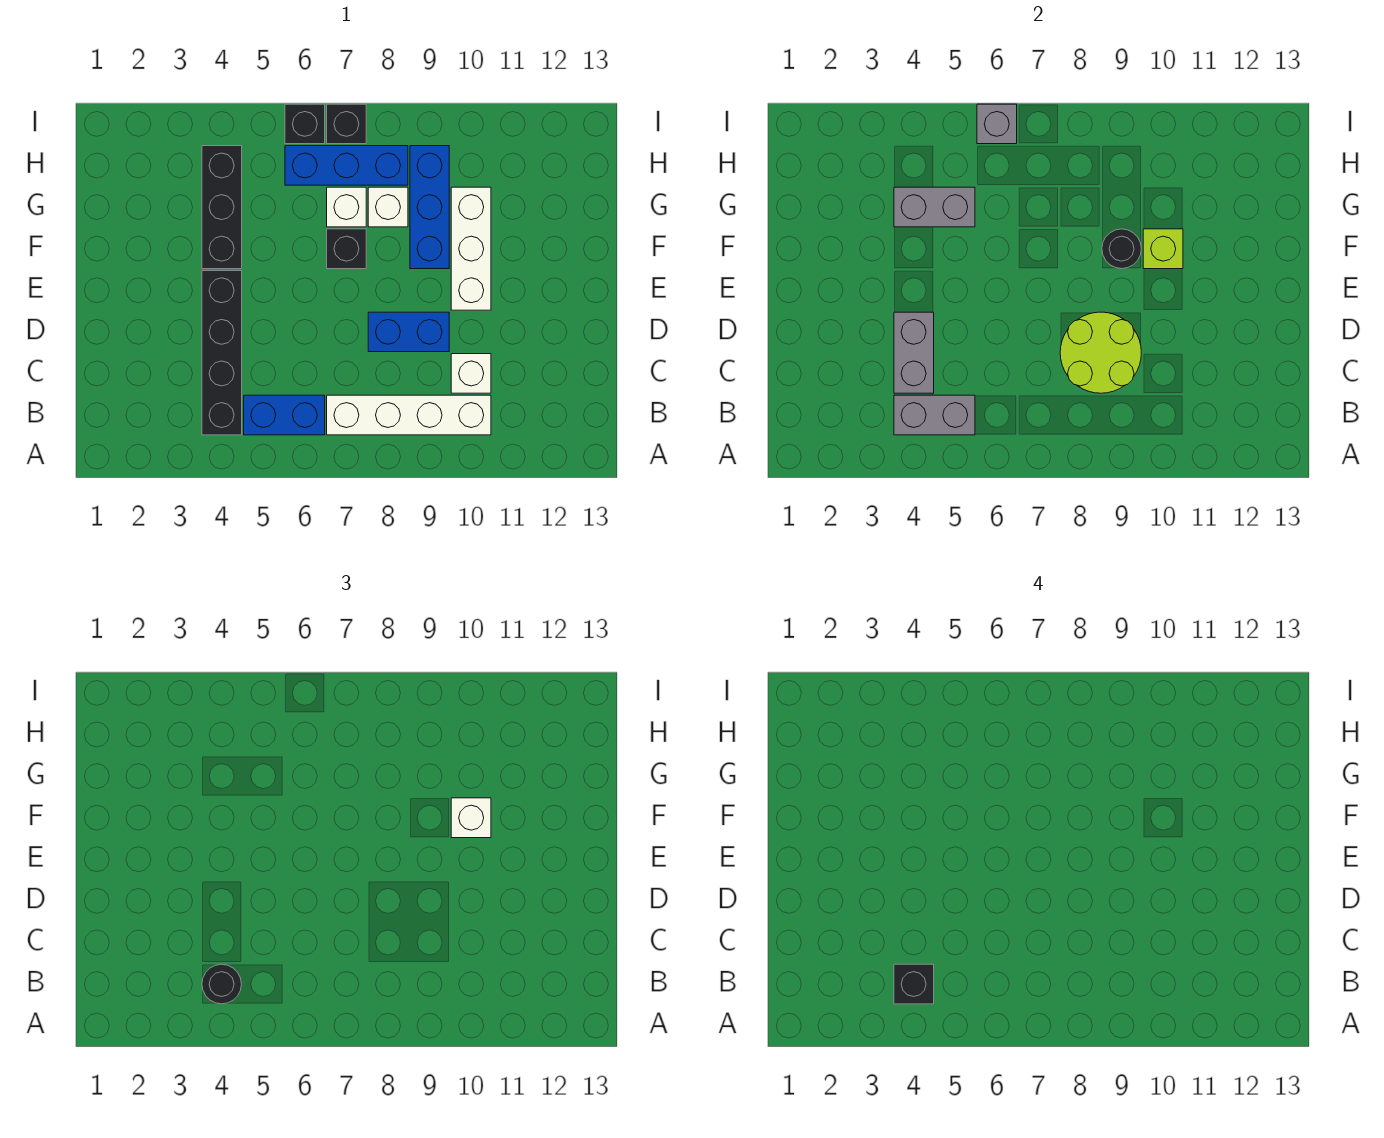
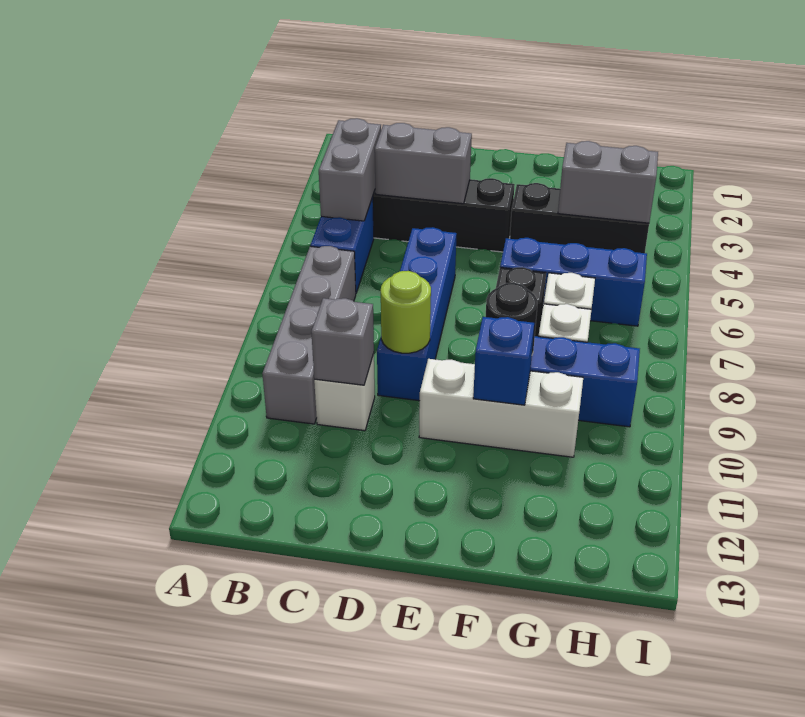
black round brick B4 level 3 -> none
black brick B4 level 4 -> none
white brick B7:B10 level 1 -> grey brick B7:B10 level 1
lime round brick C8:D9 level 2 -> lime round brick D9 level 2
blue brick D8:D9 level 1 -> blue brick D6:D9 level 1
lime brick F10 level 2 -> blue brick F10 level 2
white brick F10 level 3 -> none
grey brick G4:G5 level 2 -> grey brick G4:H4 level 2
blue brick H6:H8 level 1 -> blue brick F6:H6 level 1
black brick I6 level 1 -> none
grey brick I6 level 2 -> grey brick C10 level 2
black brick I7 level 1 -> none

